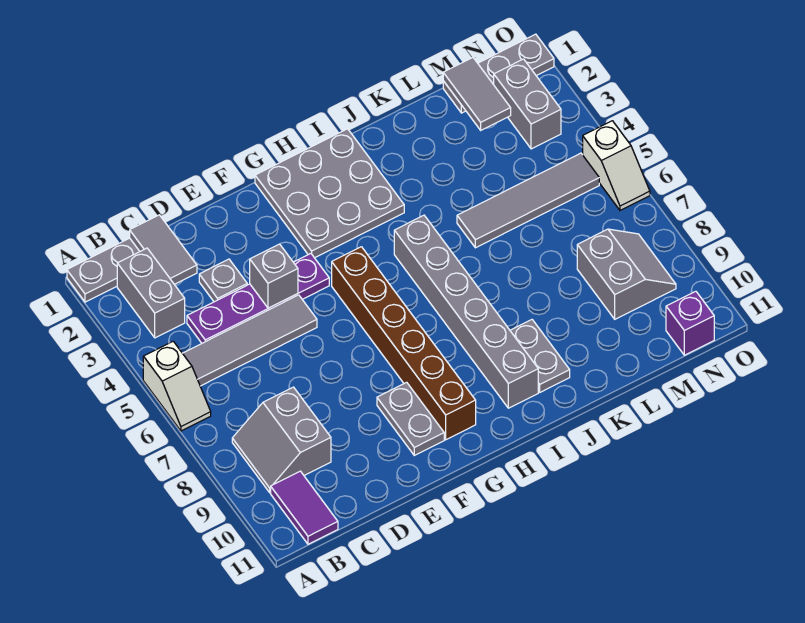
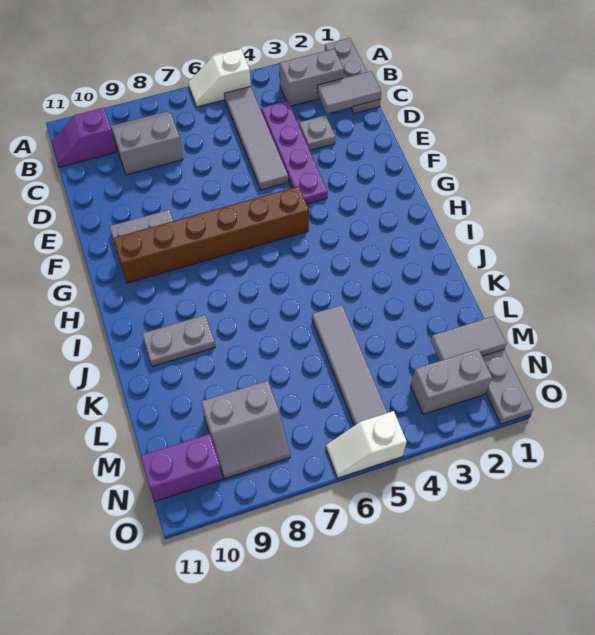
purple tile B10:B11 level 1 -> purple slope B10:B11 level 1 top 10
grey brick E4 level 2 -> none
grey plate G1:I3 level 1 -> none
grey brick I5:I10 level 1 -> none
purple brick N11 level 1 -> purple brick N10:N11 level 1

